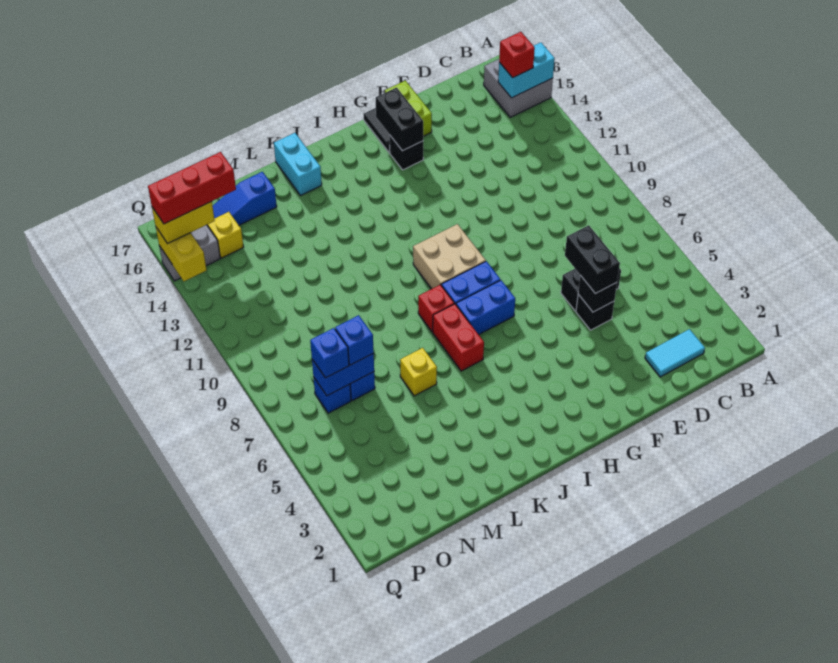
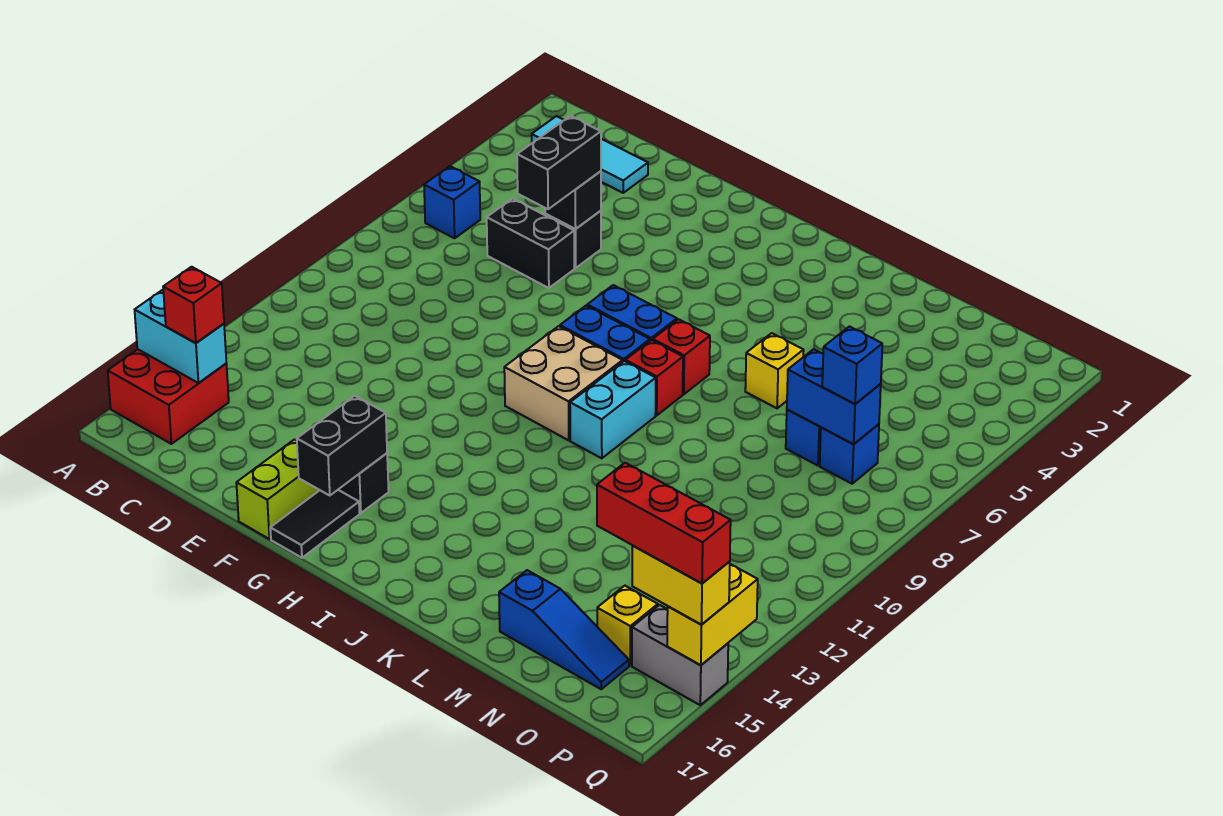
grey brick A15:B16 level 1 -> red brick A15:B16 level 1
cyan tile C2:D2 level 1 -> cyan tile B2:D2 level 1
red brick J6:J7 level 1 -> red brick J7 level 1
cyan brick K16:K17 level 1 -> cyan brick J9:J10 level 1
blue brick N7 level 3 -> blue brick B6 level 1

